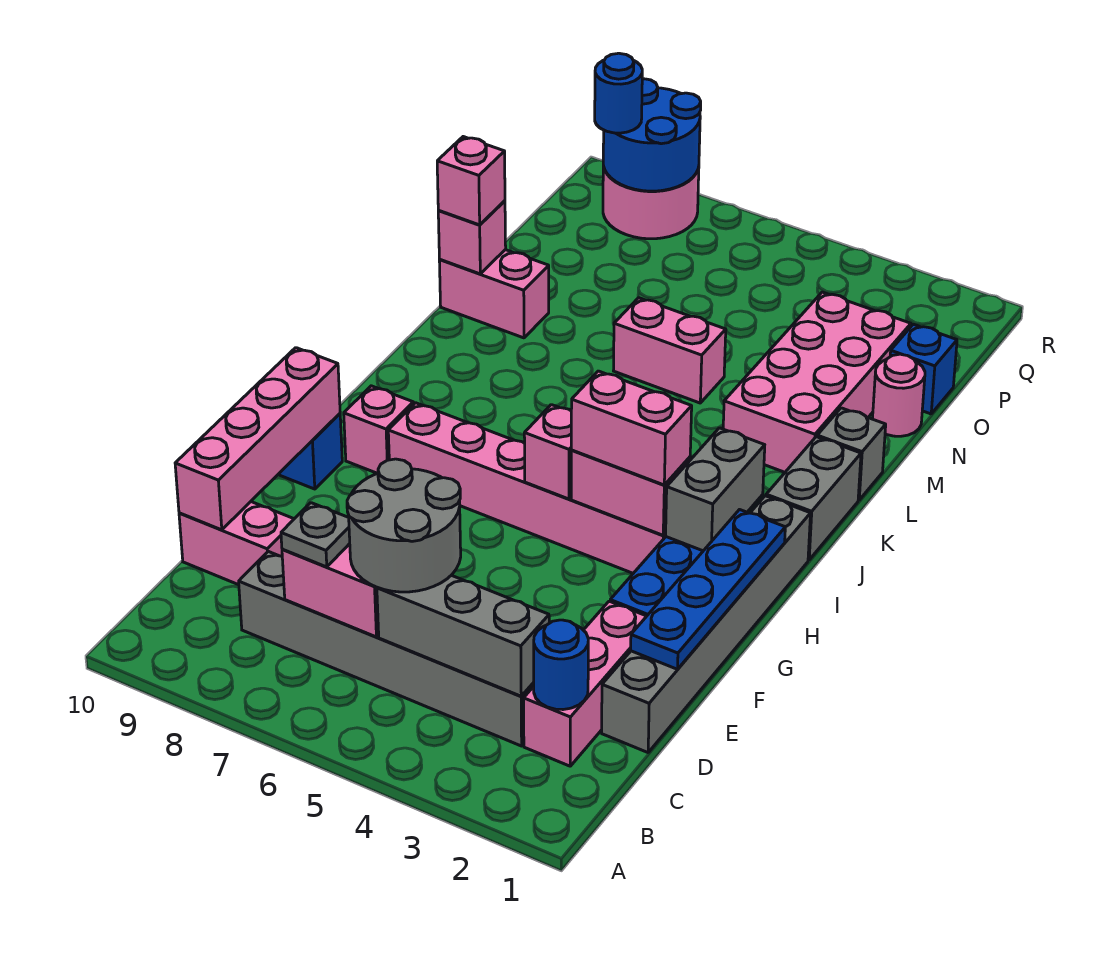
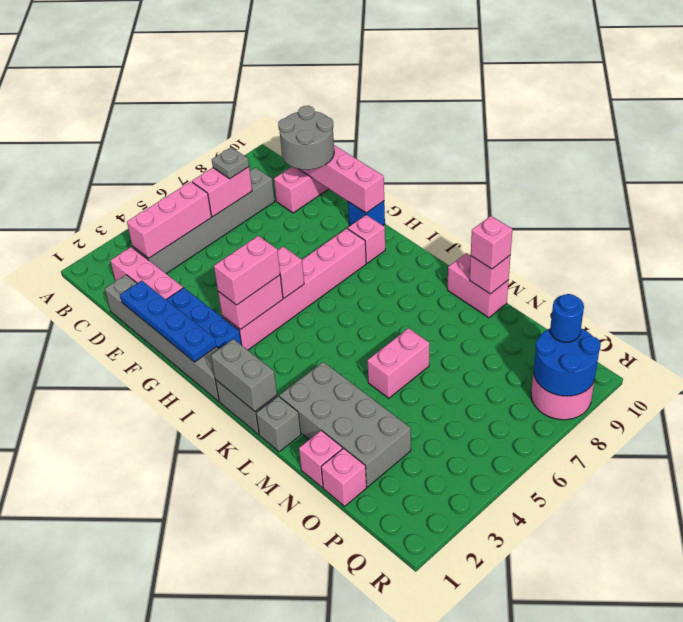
blue round brick C2 level 2 -> none
grey brick C3:C5 level 2 -> pink brick C3:C5 level 2
grey round brick C5:D6 level 3 -> grey round brick D9:E10 level 3
grey brick H2:I2 level 2 -> grey brick J1:K1 level 2
pink brick L2:O3 level 1 -> grey brick L2:O3 level 1
pink brick M9:M10 level 1 -> pink brick L10:M10 level 1
pink round brick N1 level 1 -> pink brick N1 level 1
blue brick O1 level 1 -> pink brick O1 level 1

